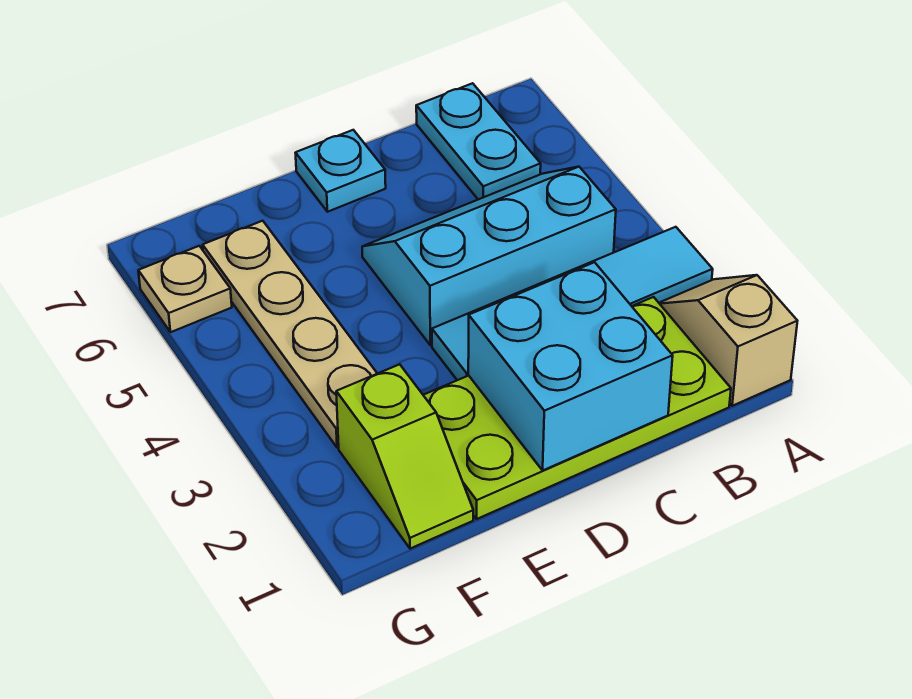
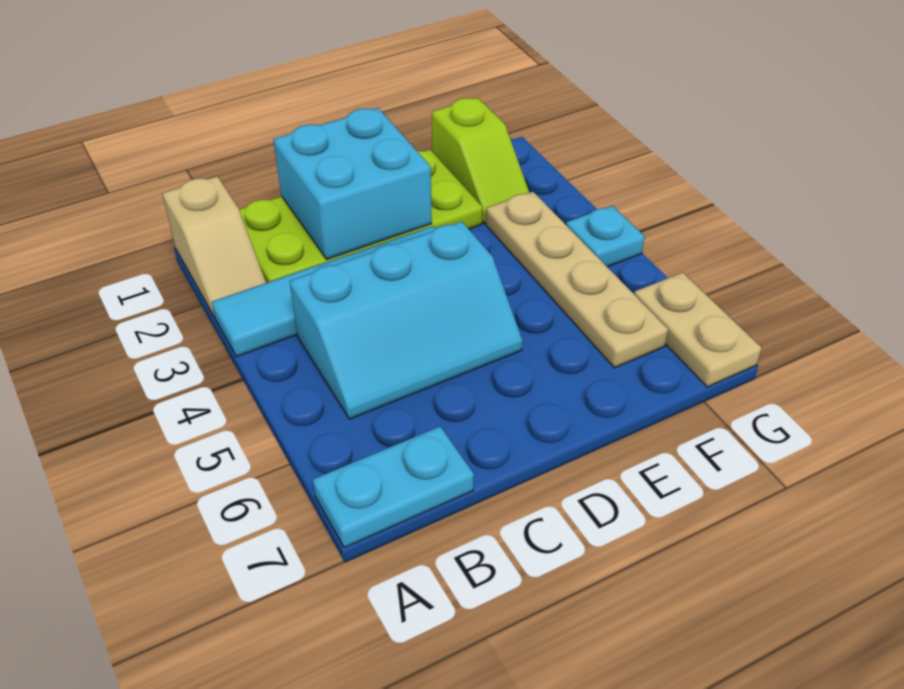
cyan plate B6:B7 level 1 -> cyan plate A7:B7 level 1
cyan plate D7 level 1 -> cyan plate G4 level 1
lime slope F1:F2 level 1 top 2 -> lime slope F1:F2 level 1 top 1
tan plate G6 level 1 -> tan plate G6:G7 level 1

